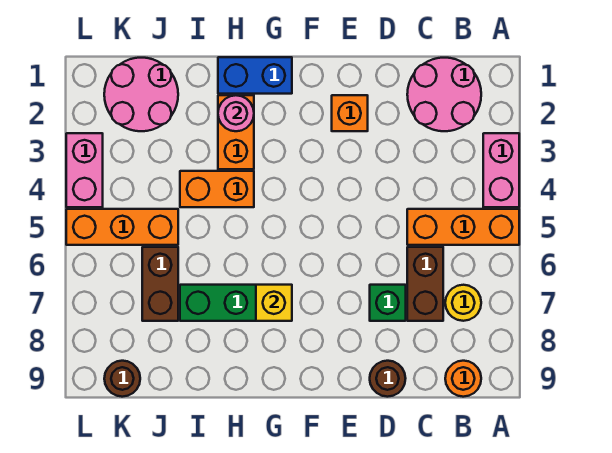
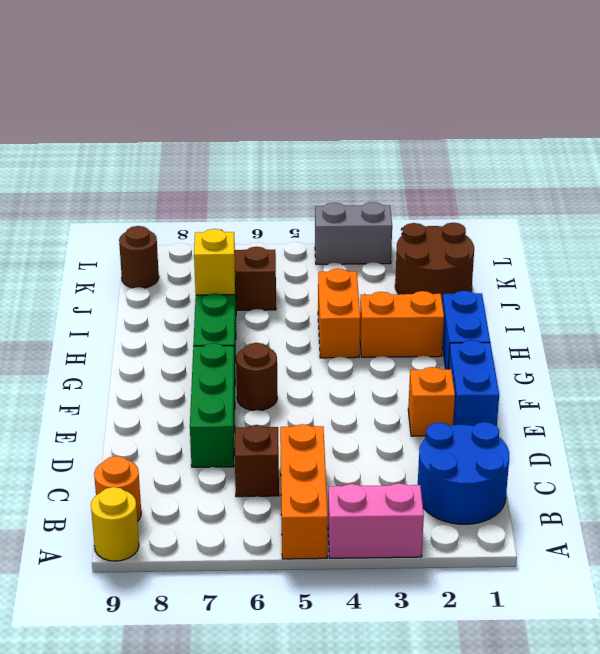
pink round brick B1:C2 level 1 -> blue round brick B1:C2 level 1
yellow round brick B7 level 1 -> yellow round brick A9 level 1
brown brick C6:C7 level 1 -> brown brick C6 level 1
green brick D7 level 1 -> green brick D7:F7 level 1
brown round brick D9 level 1 -> brown round brick F6 level 1
none -> blue brick E1:F1 level 1
yellow brick G7 level 2 -> yellow brick I7 level 2
pink round brick H2 level 2 -> none
pink round brick J1:K2 level 1 -> brown round brick J1:K2 level 1
orange brick J5:L5 level 1 -> none
pink brick L3:L4 level 1 -> grey brick L3:L4 level 1

